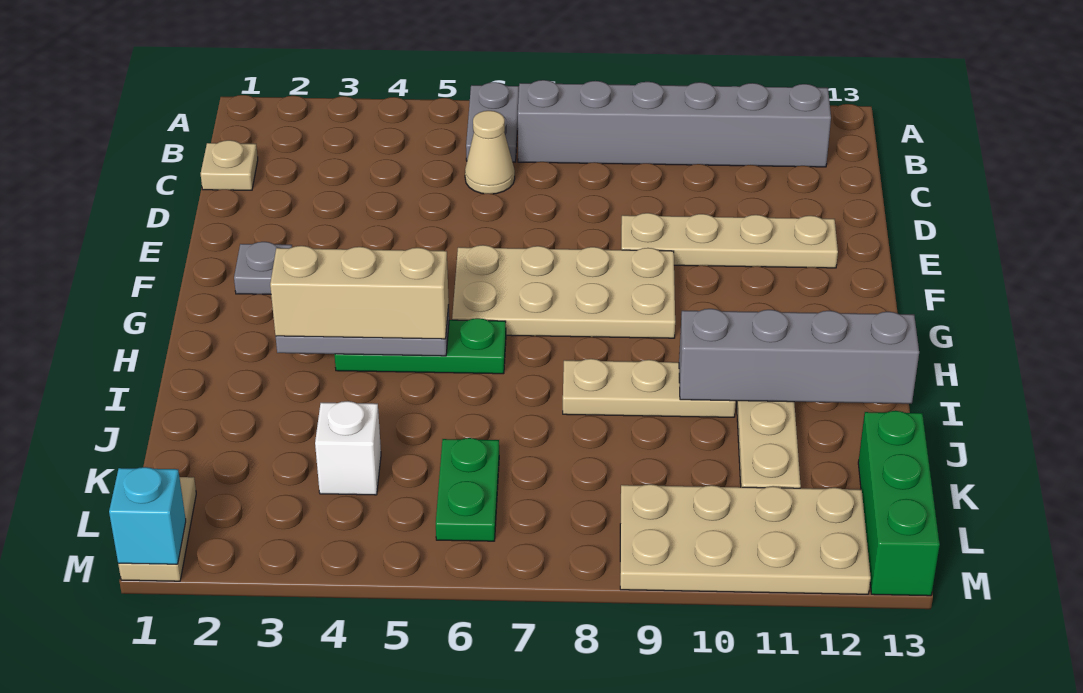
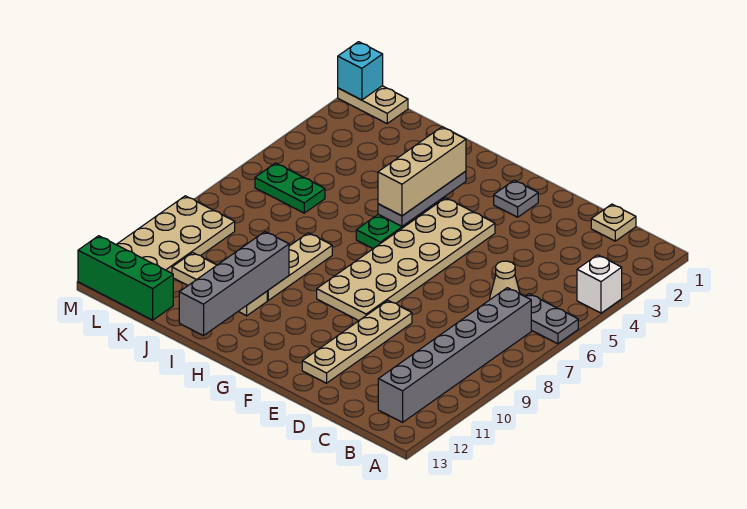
tan plate F6:G9 level 1 -> tan plate F4:G9 level 1
white brick K4 level 1 -> white brick A4 level 1

